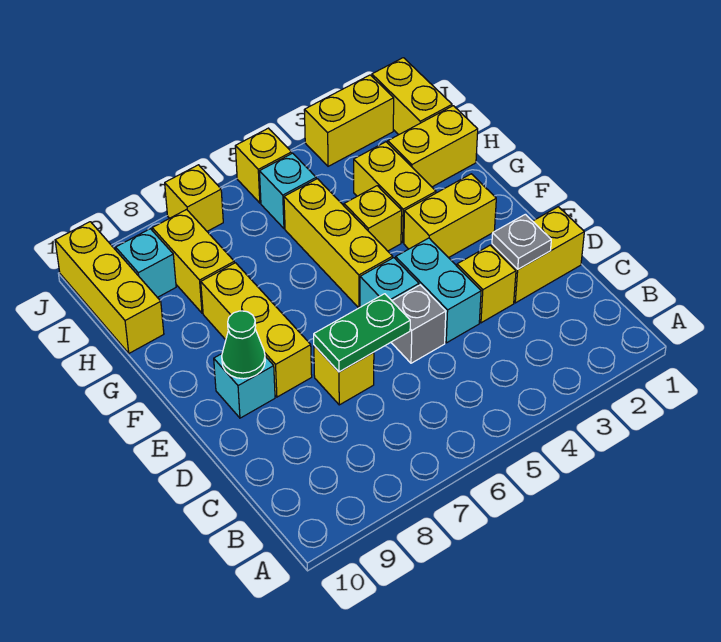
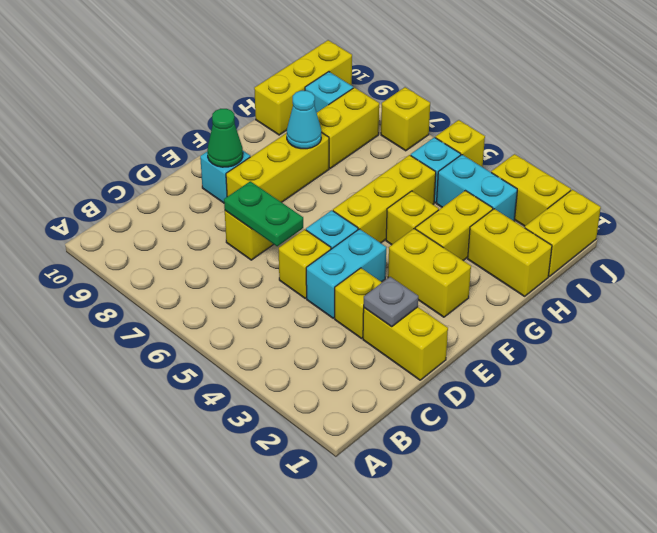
grey brick D5 level 1 -> yellow brick D5 level 1
none -> cyan cone G8 level 2
none -> cyan brick I3:I4 level 1

